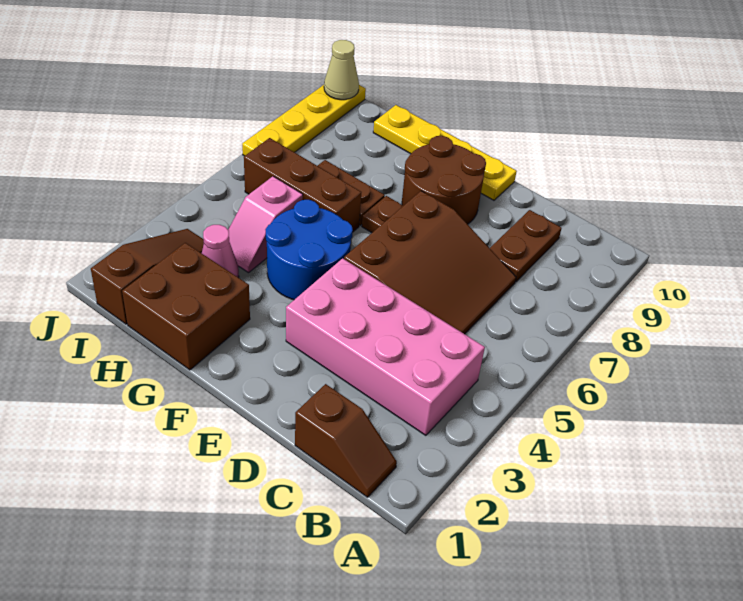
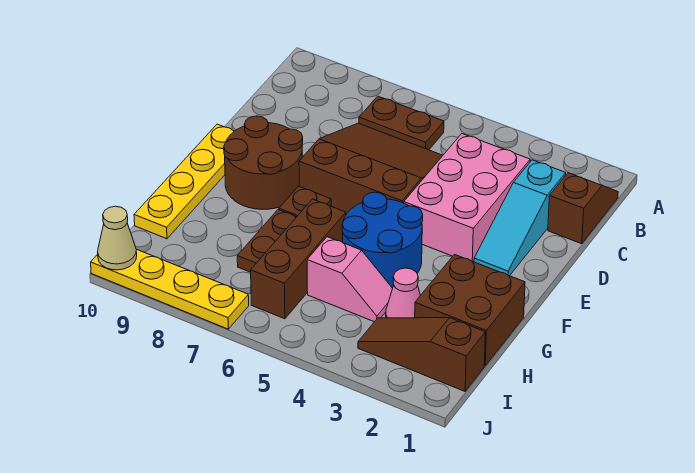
pink brick B3:E4 level 1 -> pink brick C3:E4 level 1
none -> cyan slope C2:E2 level 1 top C
brown plate C8:C9 level 1 -> brown plate B6:B7 level 1

